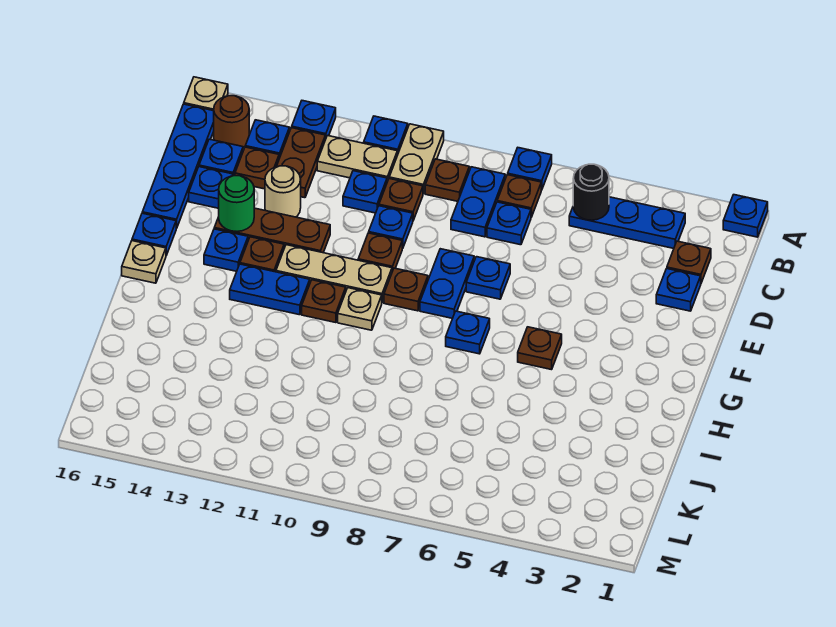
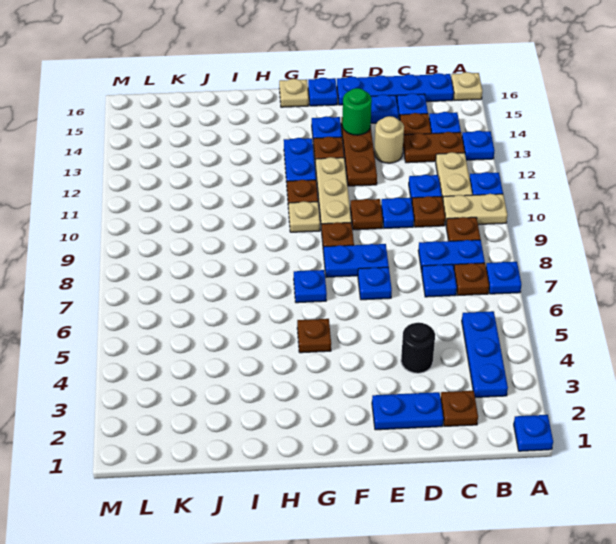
black round brick B5 level 2 -> black round brick D4 level 1
brown round brick B15 level 1 -> none
blue plate D2 level 1 -> blue plate D2:E2 level 1

